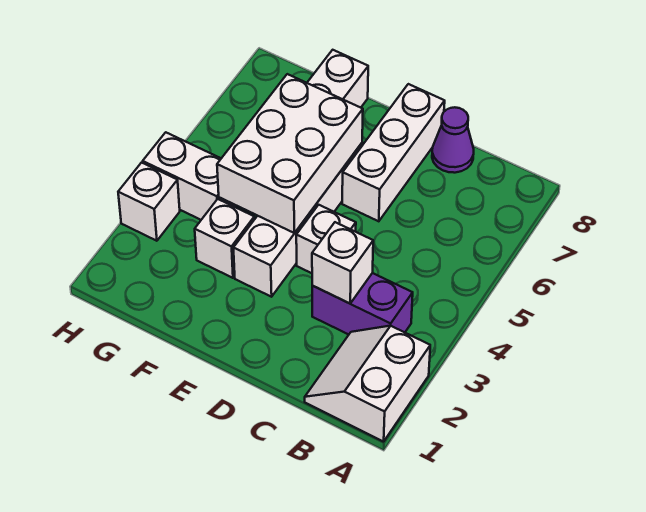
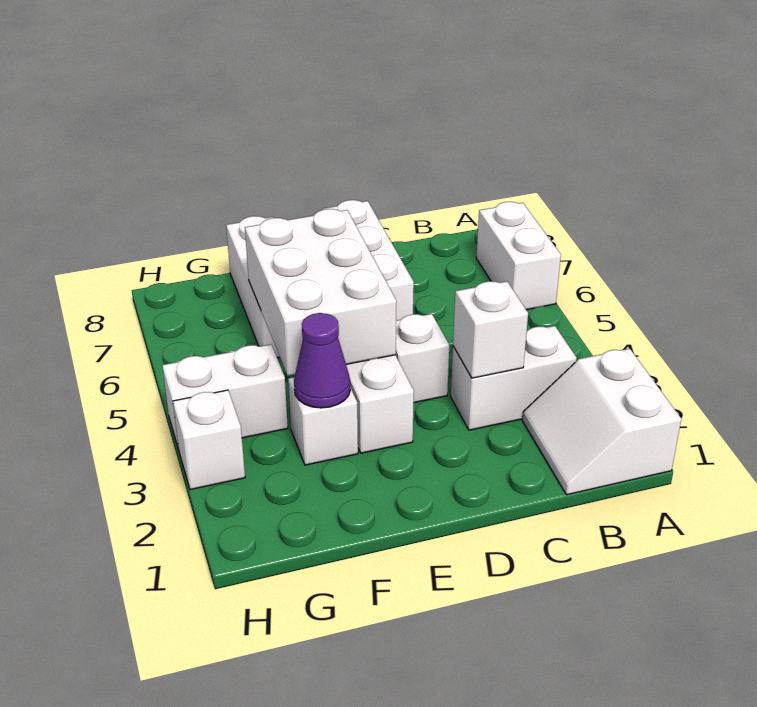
none -> white brick A6:A7 level 1
purple brick B3:C3 level 1 -> white brick B3:C3 level 1
purple cone C8 level 1 -> purple cone F3 level 2

